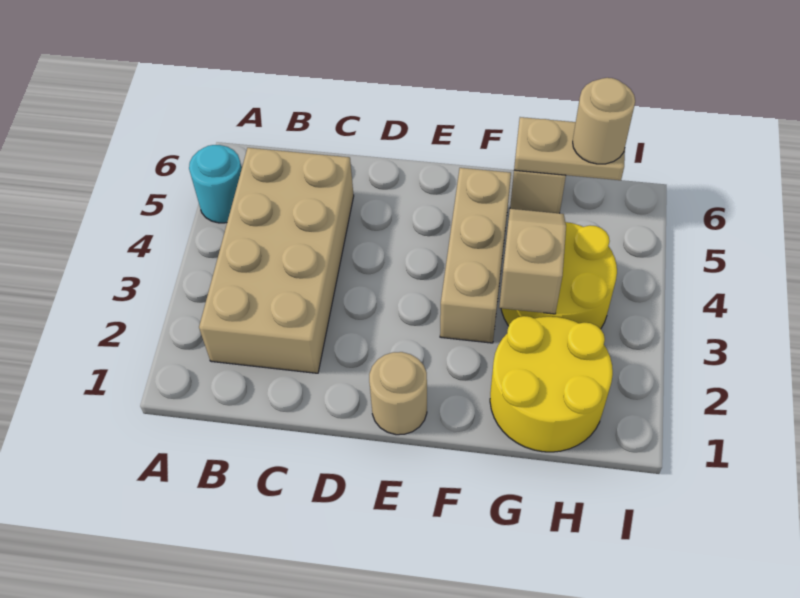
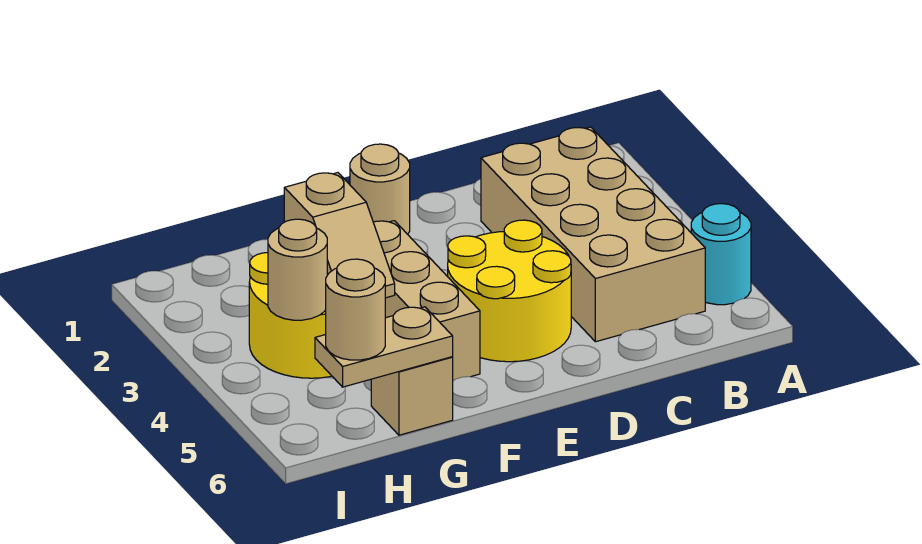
yellow round brick G1:H2 level 1 -> yellow round brick D4:E5 level 1
none -> tan round brick H4 level 2

